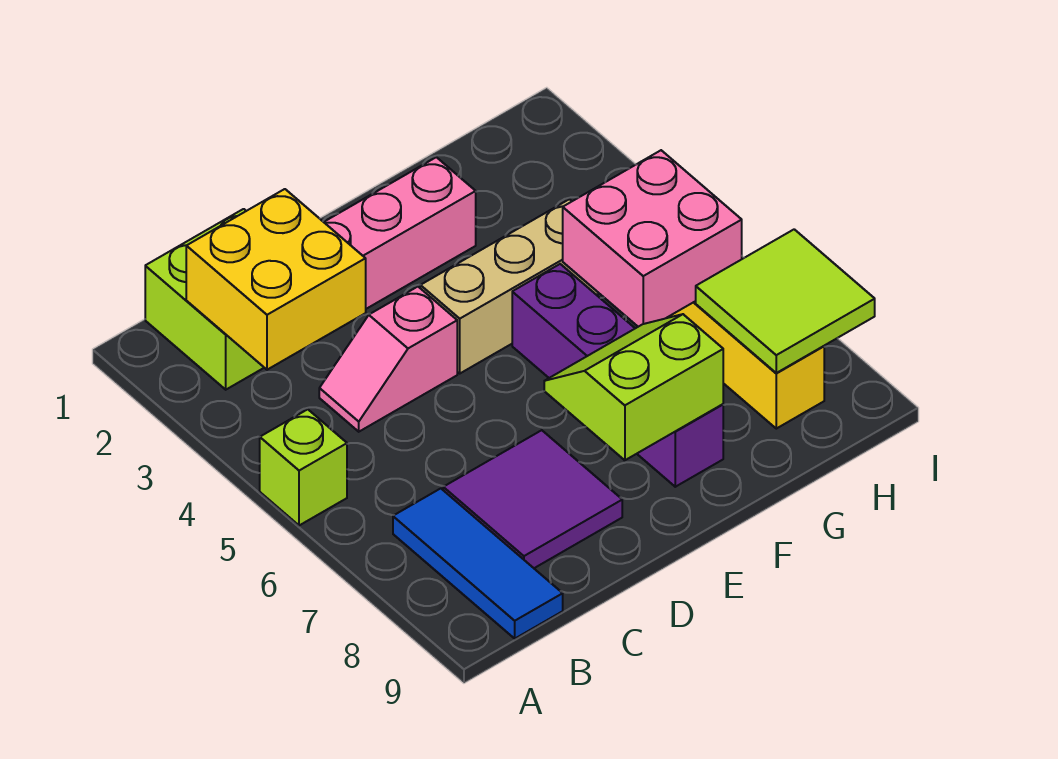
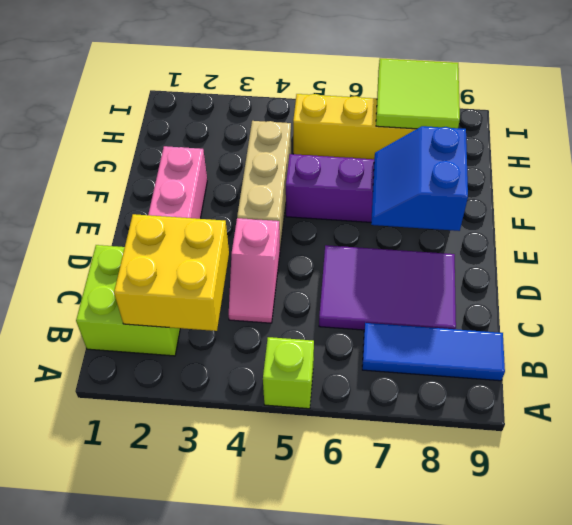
purple tile C7:D8 level 1 -> purple tile C6:D8 level 1
lime slope E7:F8 level 2 top 8 -> blue slope E7:F8 level 2 top 8
pink brick G5:H6 level 2 -> none

